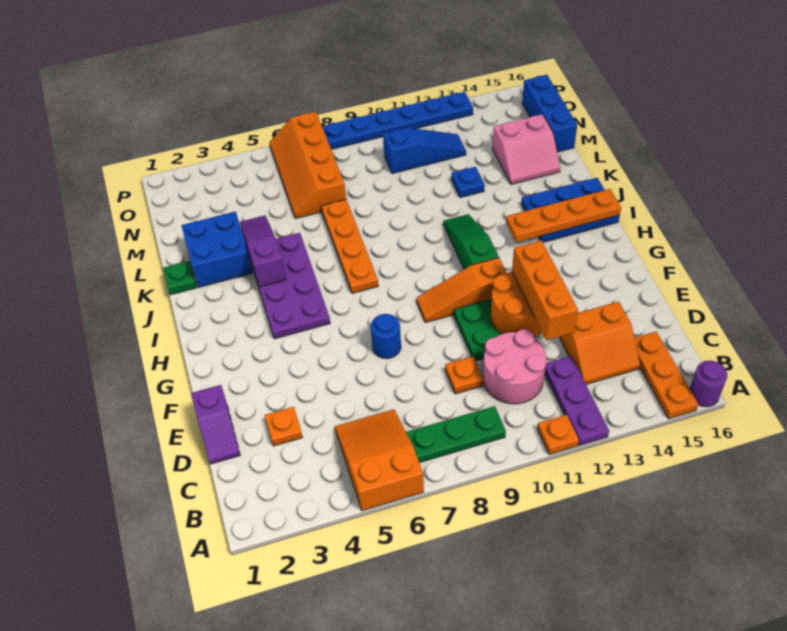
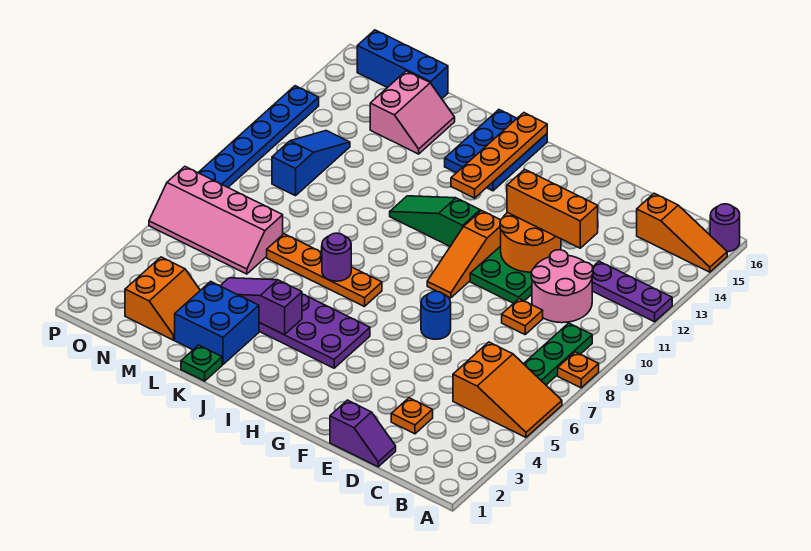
orange slope A5:C6 level 1 top A -> orange slope A5:C6 level 1 top C
orange plate A11 level 1 -> orange plate A8 level 1
orange plate A15:C15 level 1 -> orange slope A15:C15 level 1 top C
orange slope C13:D14 level 1 top D -> orange slope M2:N3 level 1 top N
none -> purple round brick J7 level 2
blue plate L12 level 1 -> none
orange slope M6:P7 level 1 top 7 -> pink slope M6:P7 level 1 top 7

